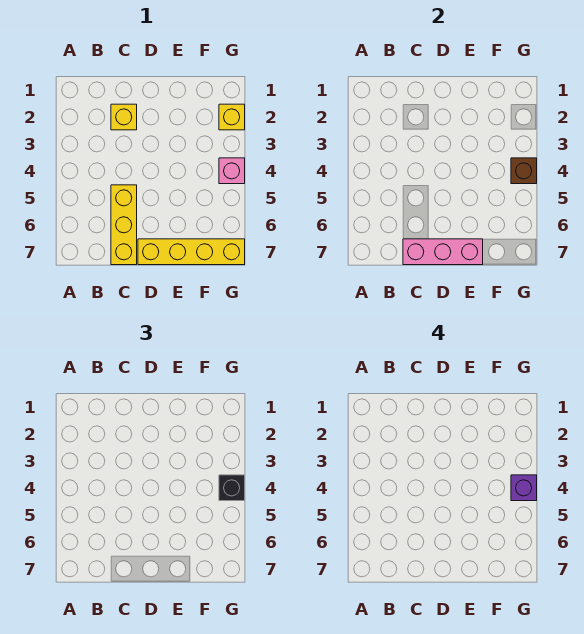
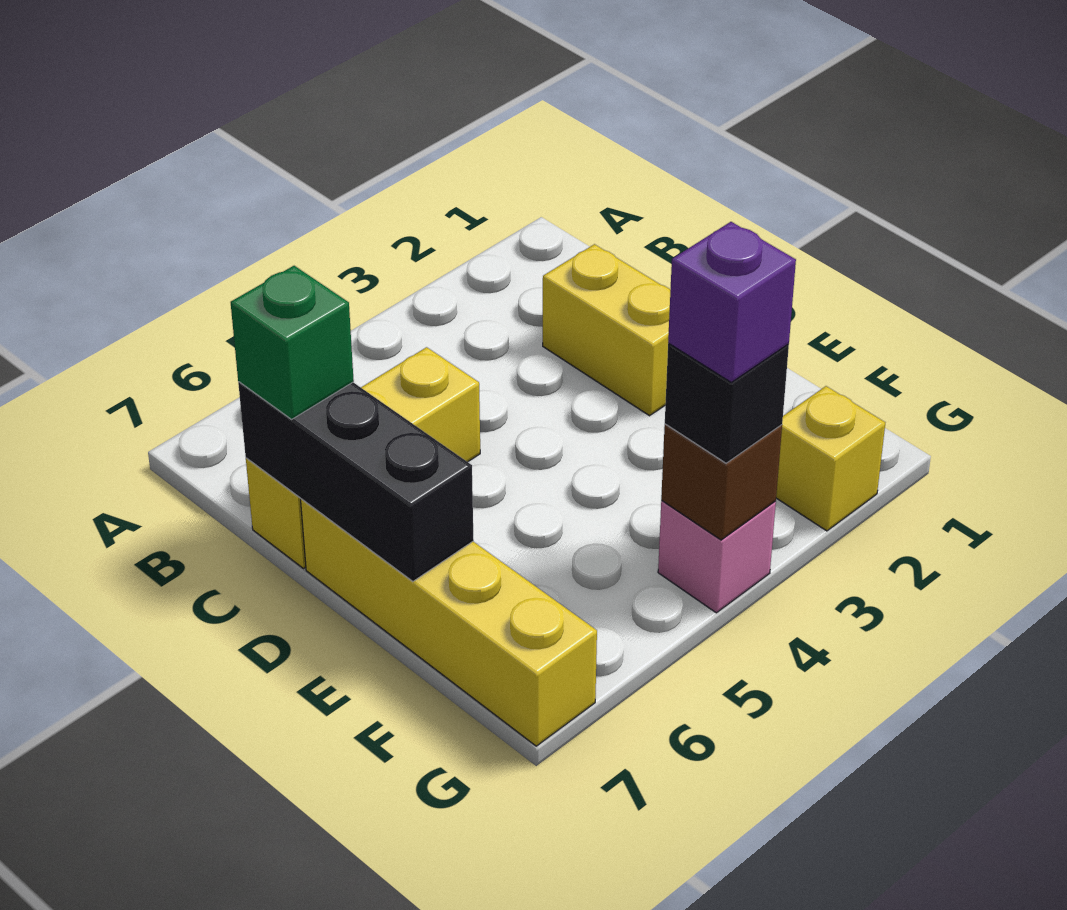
yellow brick C2 level 1 -> yellow brick C2:D2 level 1
pink brick C7:E7 level 2 -> black brick C7:E7 level 2
none -> green brick C7 level 3

